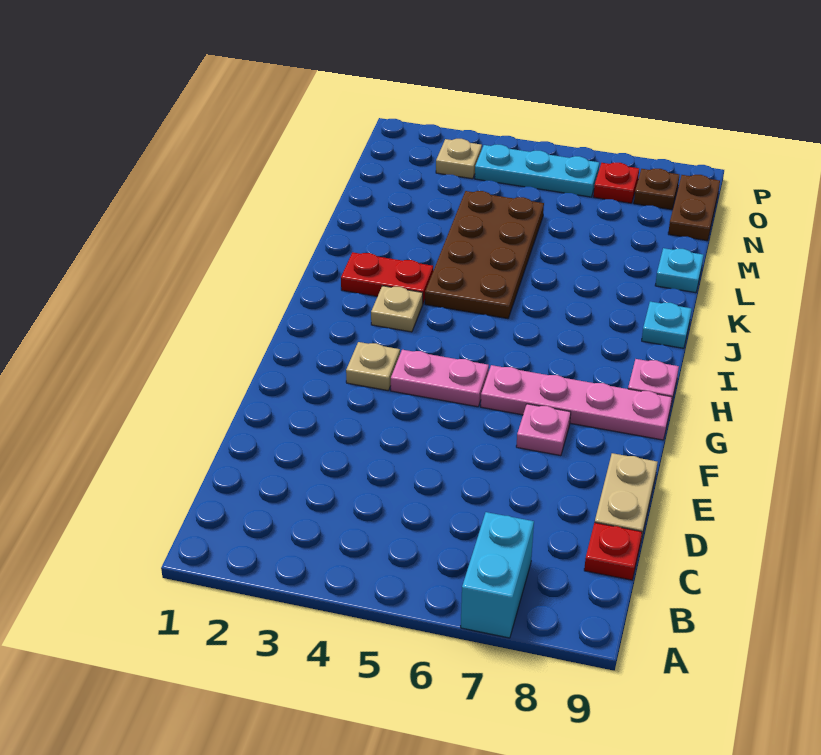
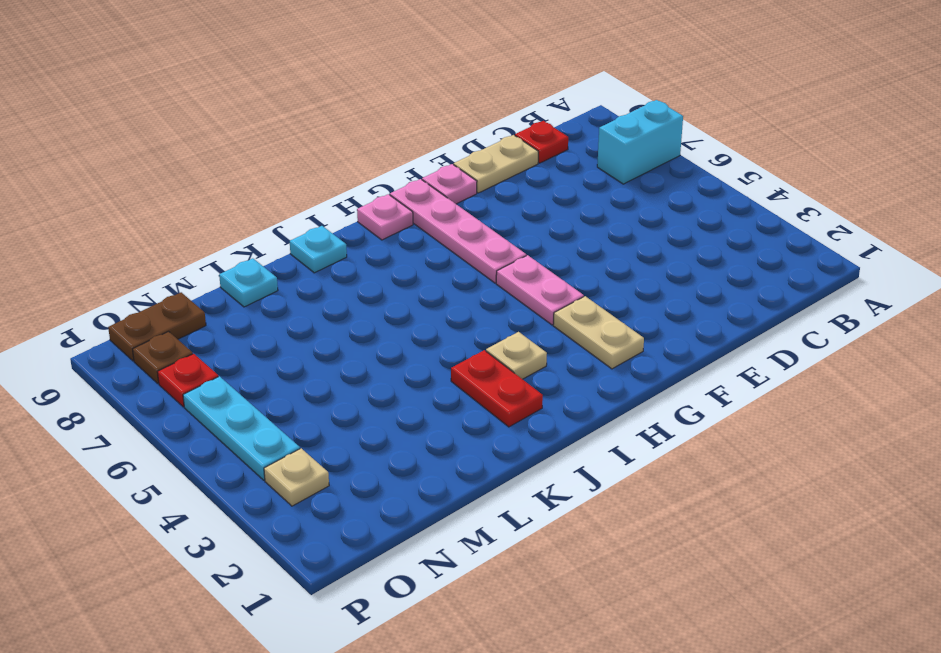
pink plate F7 level 1 -> pink plate F9 level 1
tan plate G3 level 1 -> tan plate G2:G3 level 1
brown plate J4:M5 level 1 -> none

